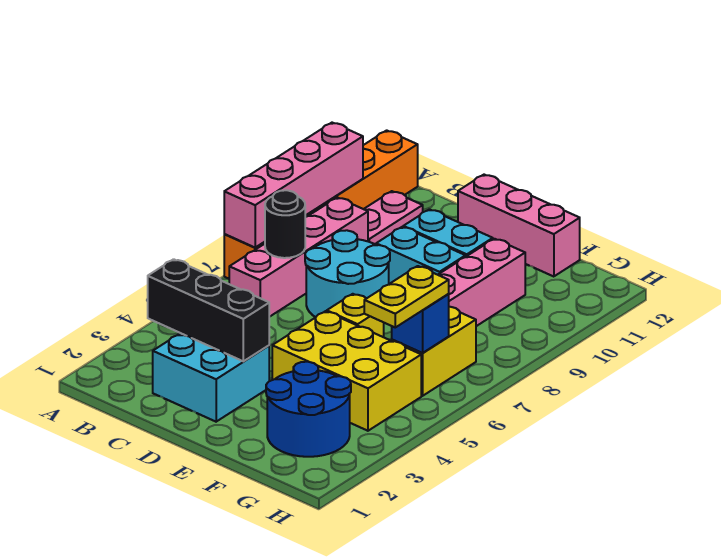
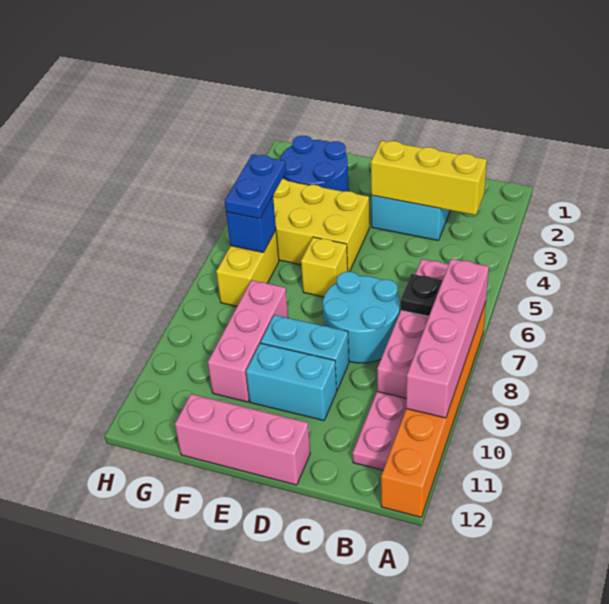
black brick B3:D3 level 2 -> yellow brick B3:D3 level 2
black round brick B7 level 2 -> black plate B7 level 2
yellow plate G5:G6 level 3 -> blue plate G5:G6 level 3

